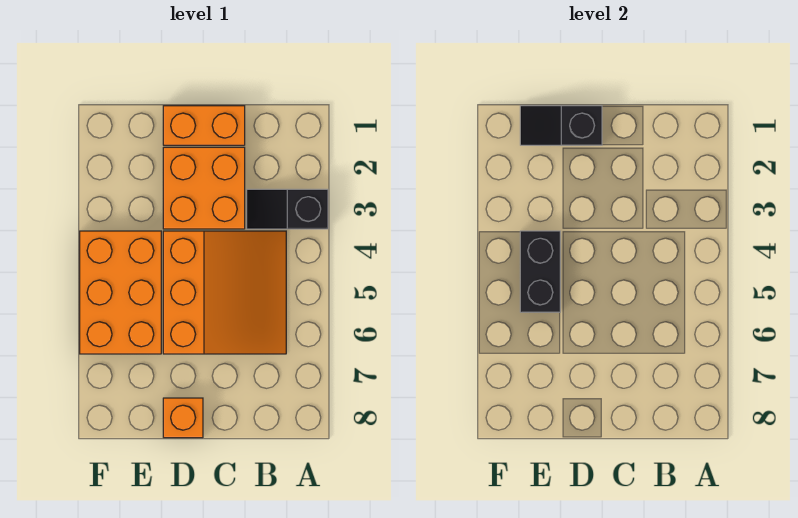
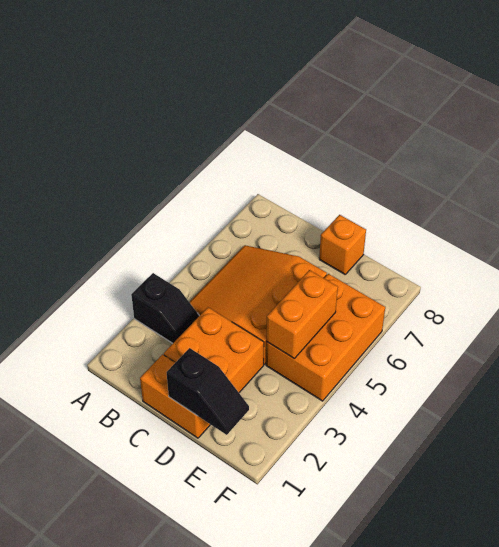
black brick E4:E5 level 2 -> orange brick E4:E5 level 2

